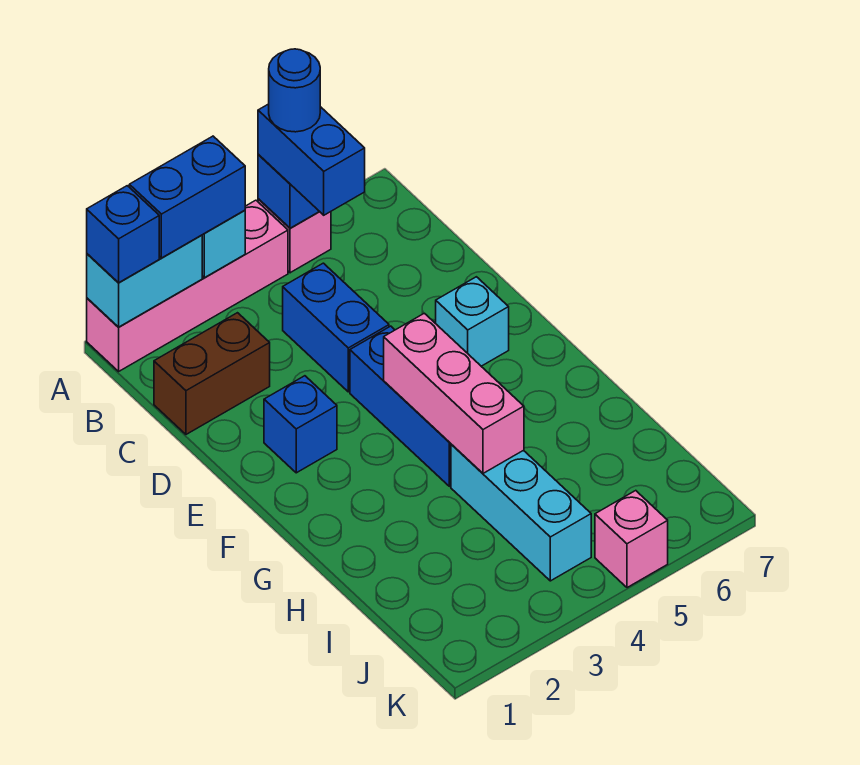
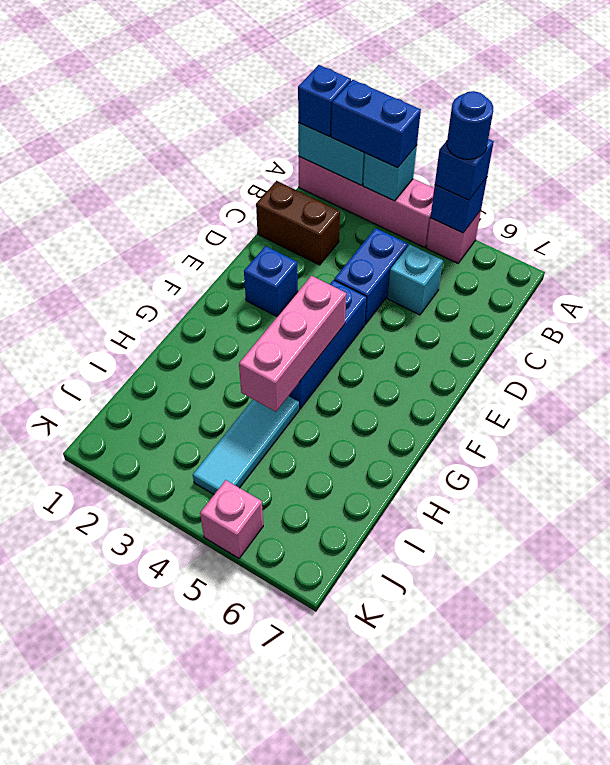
blue brick A5:B5 level 3 -> blue brick A5 level 3
cyan brick E6 level 1 -> cyan brick C5 level 1
cyan brick H4:J4 level 1 -> cyan tile H4:J4 level 1

